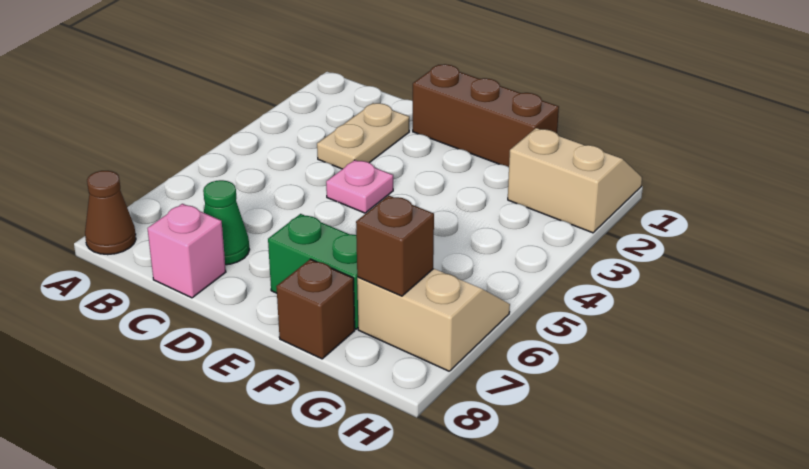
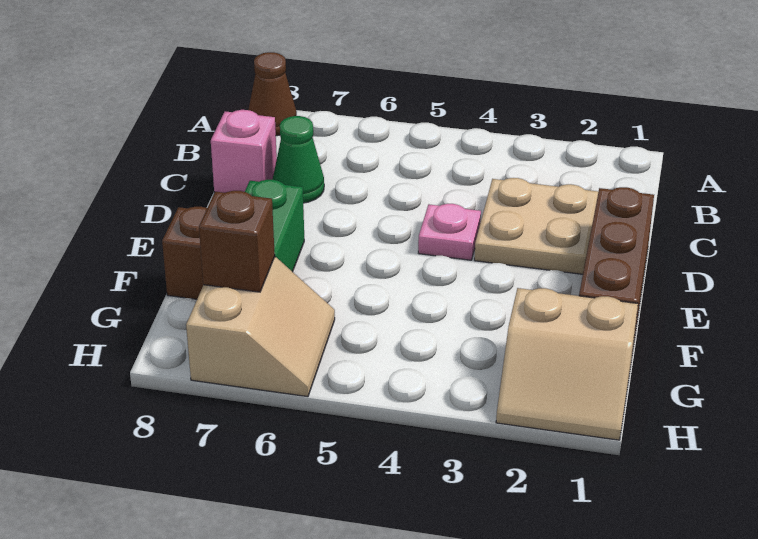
tan plate C2:C3 level 1 -> tan plate C2:D3 level 1
tan slope G1:H2 level 1 top 2 -> tan slope G1:H2 level 1 top G

